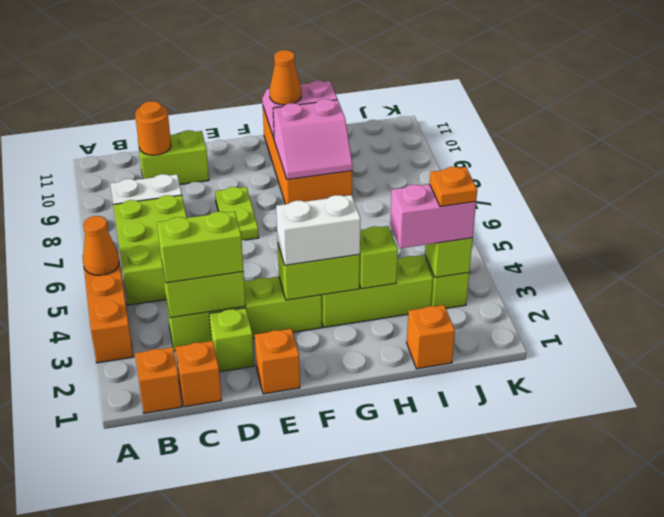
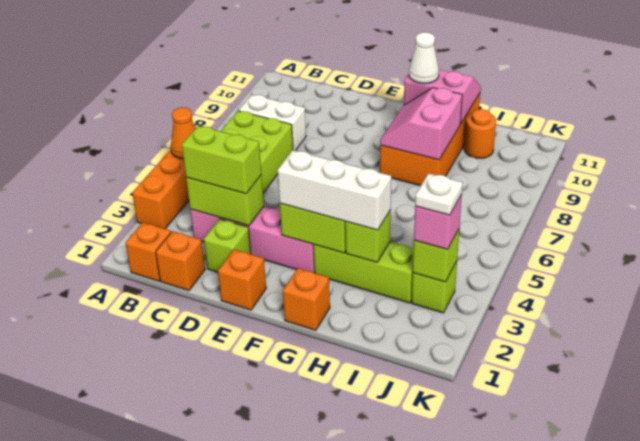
lime brick C3:F3 level 1 -> pink brick C3:F3 level 1
lime brick C10:D10 level 1 -> none
orange round brick C10 level 2 -> orange round brick I10 level 1
lime plate E7:E8 level 1 -> none
white brick F3:G3 level 3 -> white brick F3:H3 level 3
pink slope G8:H9 level 2 top 9 -> pink slope G8:H9 level 2 top H
orange cone G10 level 3 -> white cone G10 level 3
orange brick I1 level 1 -> orange brick G1 level 1
pink brick I3:J3 level 3 -> pink brick J3 level 3
orange plate J3 level 4 -> white plate J3 level 4

